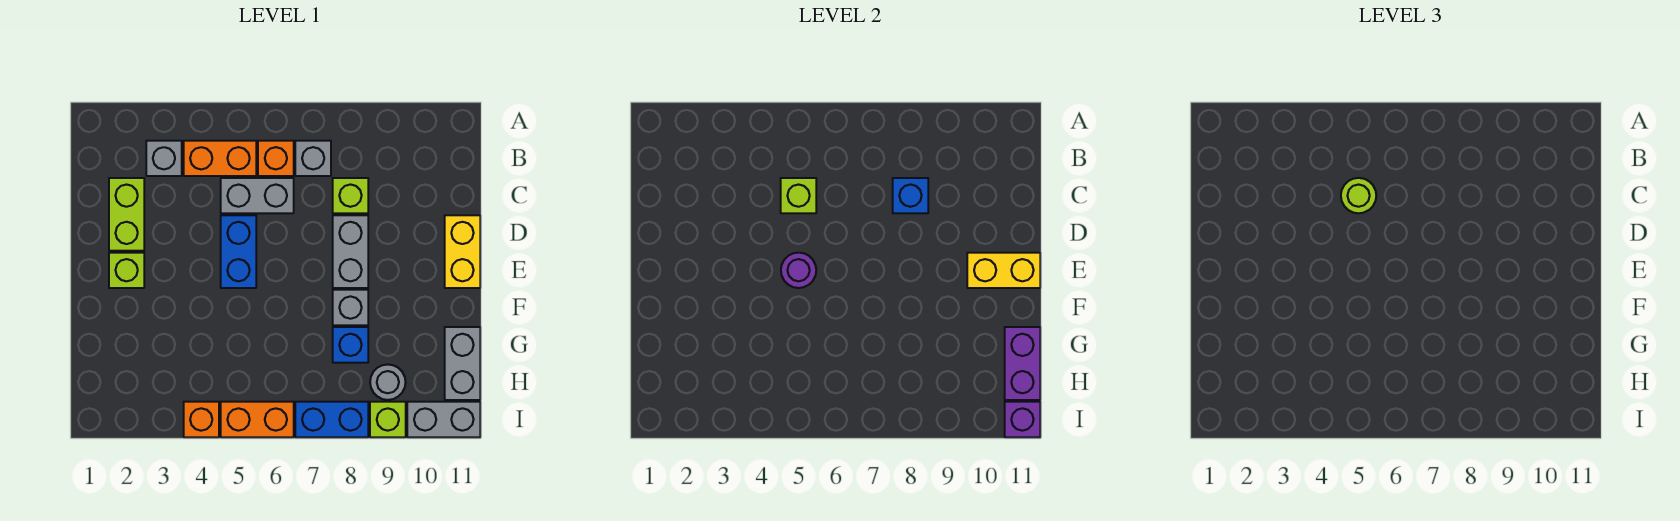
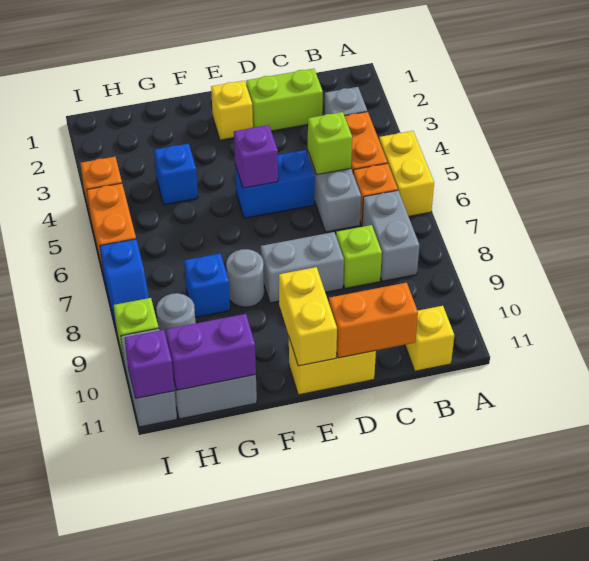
none -> yellow brick A5:A6 level 1
grey brick B7 level 1 -> grey brick B7:B8 level 1
none -> yellow brick B11 level 1
lime round brick C5 level 3 -> none
blue brick C8 level 2 -> blue brick G4 level 1
none -> orange brick C11:D11 level 2
lime brick E2 level 1 -> yellow brick E2 level 1
purple round brick E5 level 2 -> purple brick E5 level 2
grey brick F8 level 1 -> grey round brick F8 level 1
blue brick I7:I8 level 1 -> blue slope I7:I8 level 1 top 7

